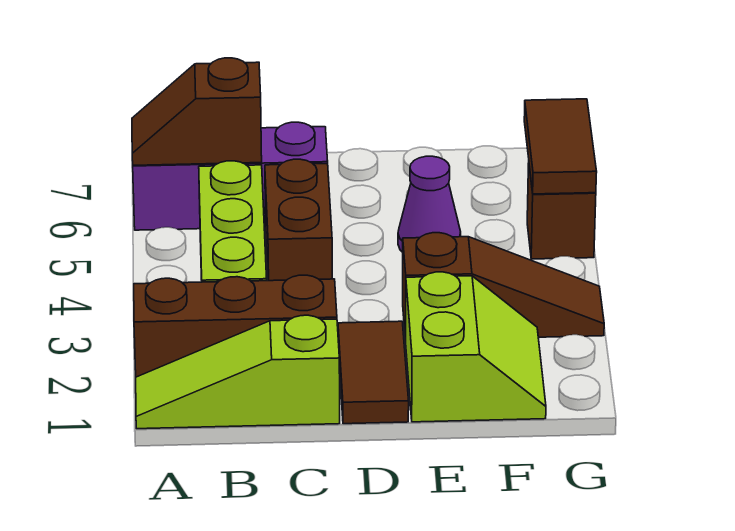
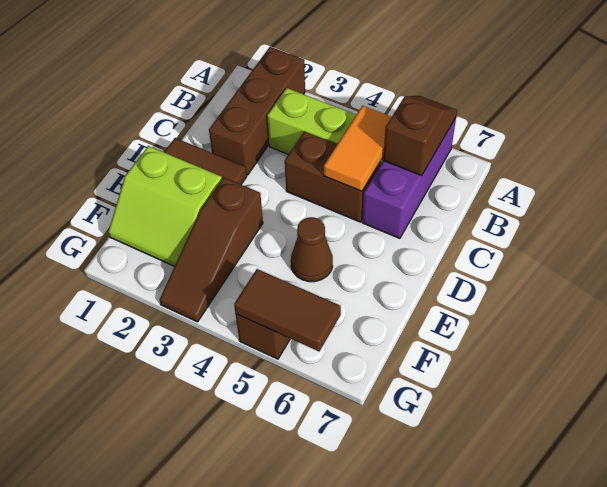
lime slope A1:C1 level 1 top C -> none
none -> orange tile B5:C5 level 2
purple cone E5 level 1 -> brown cone E5 level 1

